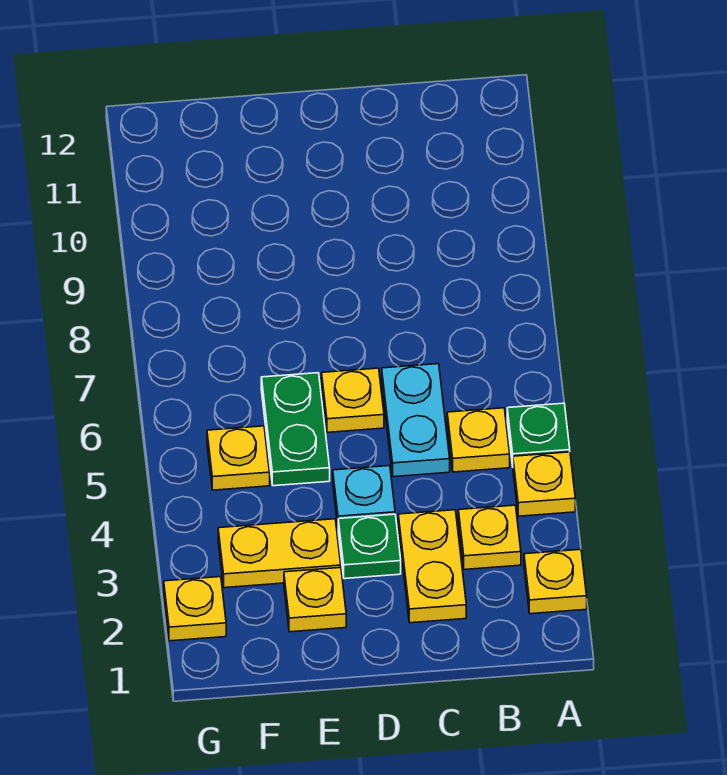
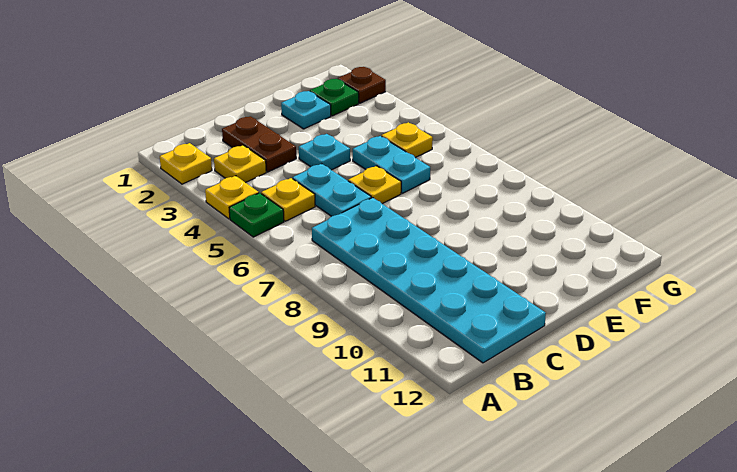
none -> cyan plate B7:C12 level 1
yellow plate C2:C3 level 1 -> brown plate C2:C3 level 1
green plate D3 level 1 -> green plate F2 level 1
yellow plate E2 level 1 -> cyan plate E2 level 1
yellow plate E3:F3 level 1 -> none
green plate E5:E6 level 1 -> cyan plate E5:E6 level 1
yellow plate G2 level 1 -> brown plate G2 level 1

